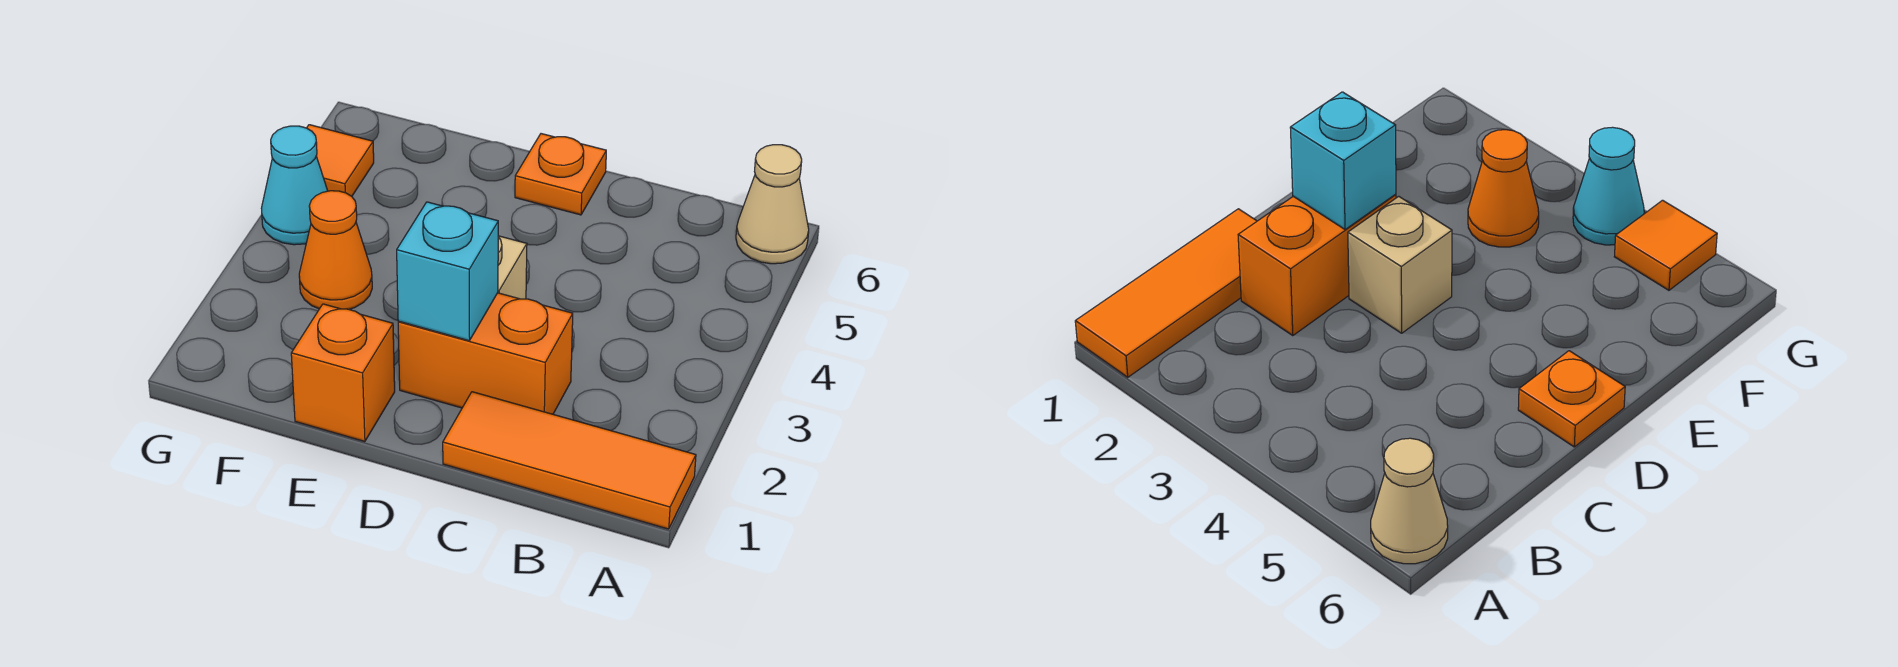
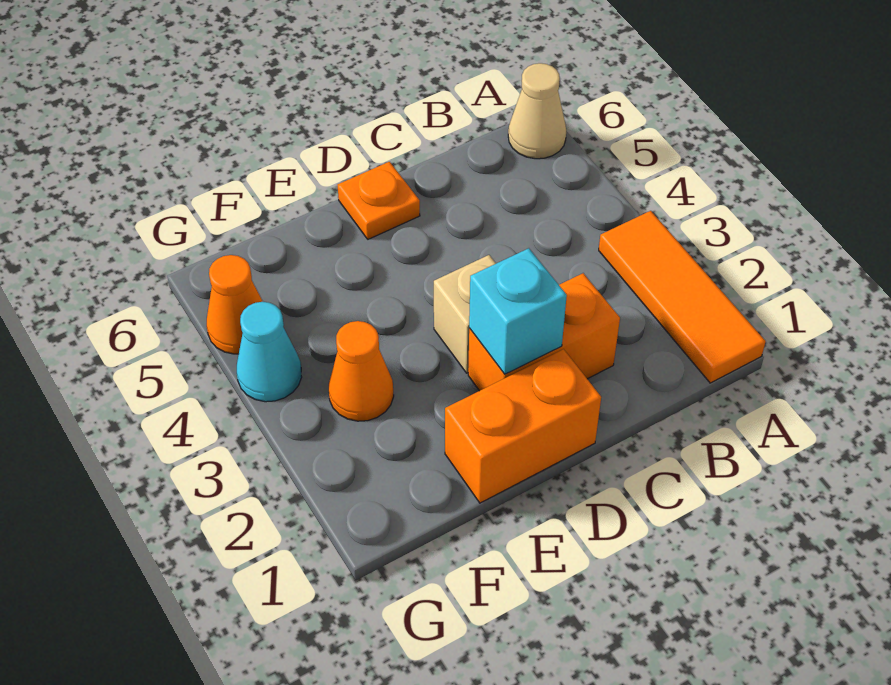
orange tile A1:C1 level 1 -> orange tile A1:A3 level 1
orange brick E1 level 1 -> orange brick D1:E1 level 1
orange tile G5 level 1 -> orange cone G5 level 1

